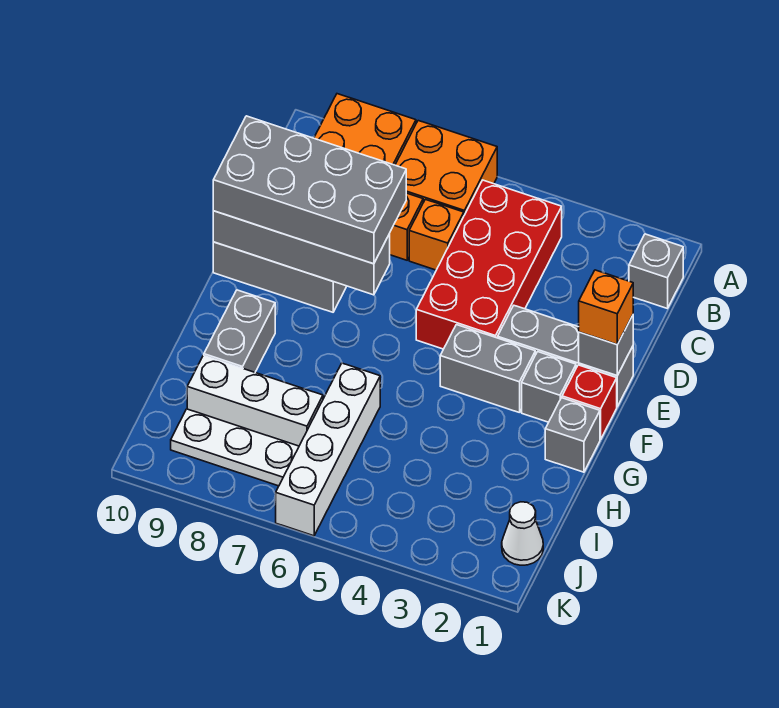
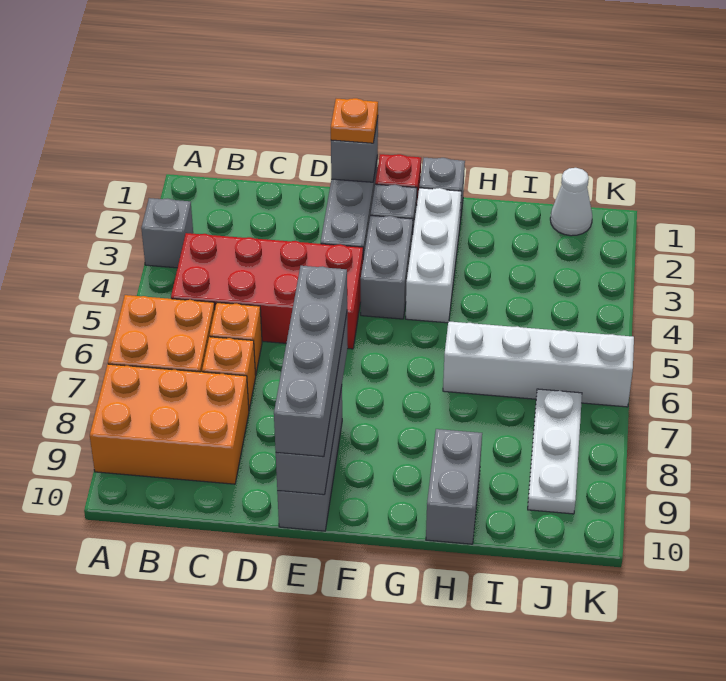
grey brick B1 level 1 -> grey brick A3 level 1
grey brick D7:E10 level 3 -> grey brick E7:E10 level 3
orange brick E1 level 3 -> orange plate E1 level 3
grey brick G9:H9 level 1 -> grey brick H9:H10 level 1
white brick I7:I9 level 1 -> white brick G2:G4 level 1

